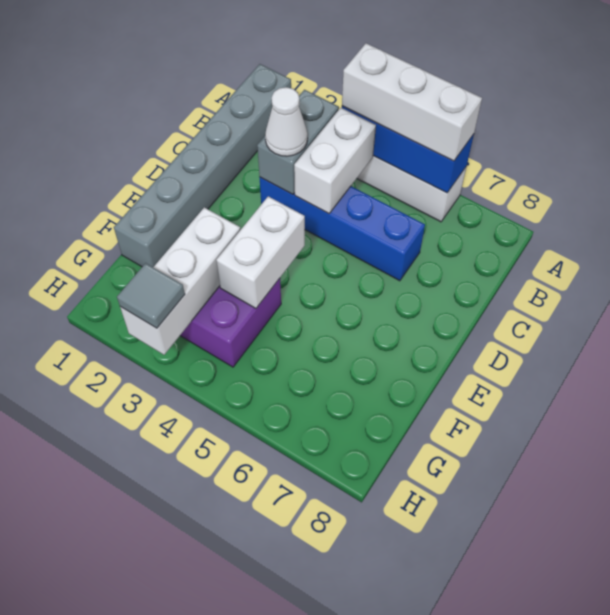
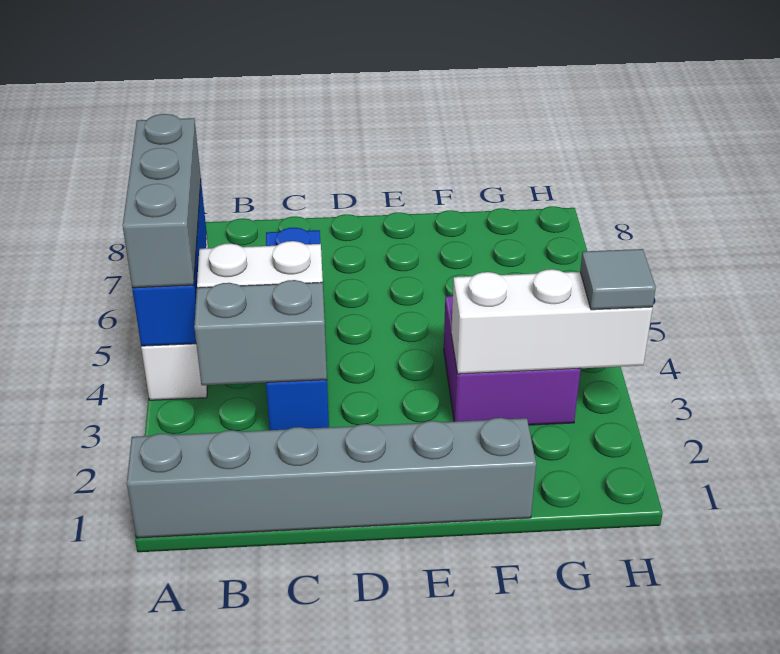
white brick A4:A6 level 3 -> grey brick A4:A6 level 3
white cone C3 level 3 -> none
white brick E4:F4 level 2 -> none

